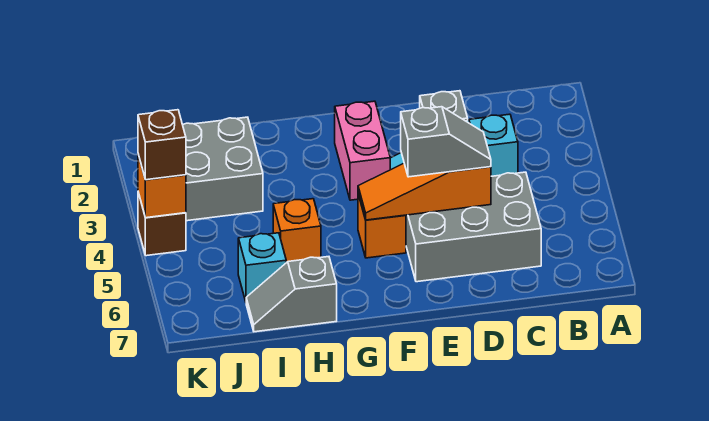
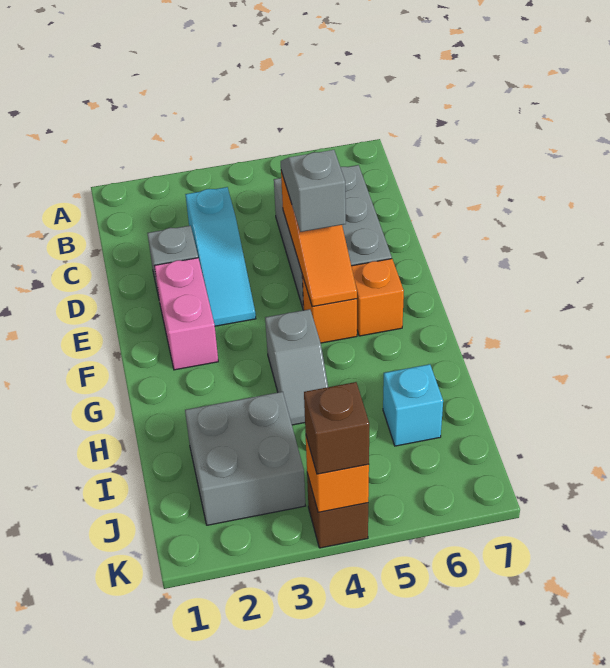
pink brick F2:F3 level 1 -> pink brick E2:F2 level 1
orange brick H5 level 1 -> orange brick F6 level 1
grey slope H7:I7 level 1 top H -> grey slope G4:H4 level 1 top G

